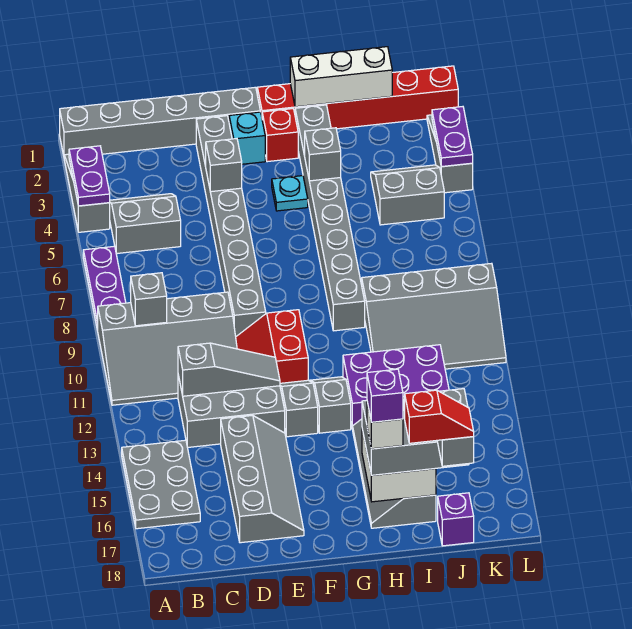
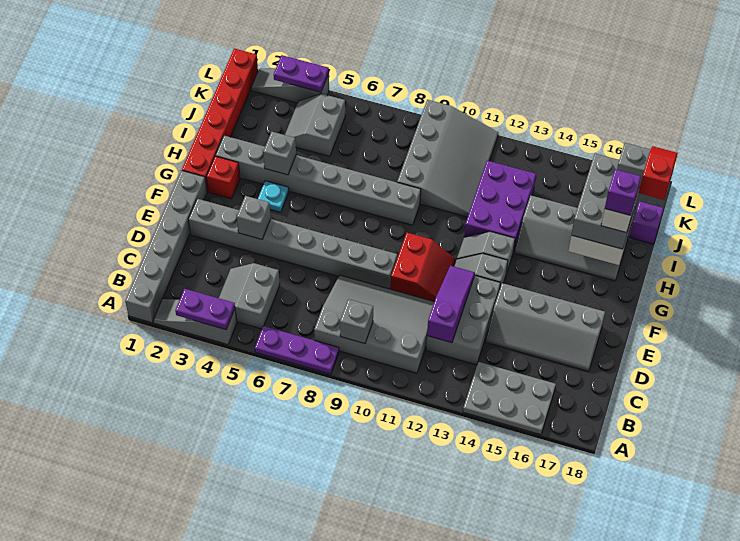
grey slope A9:D11 level 1 top 9 -> grey slope B8:D11 level 1 top B
grey slope C12:E12 level 2 top C -> purple slope C12:E12 level 2 top C
grey slope D14:E17 level 1 top D -> grey slope D14:E17 level 1 top E
red slope E10:F11 level 1 top F -> red slope E10:F11 level 1 top 10
cyan brick F2 level 1 -> none
white brick H1:J1 level 2 -> none

